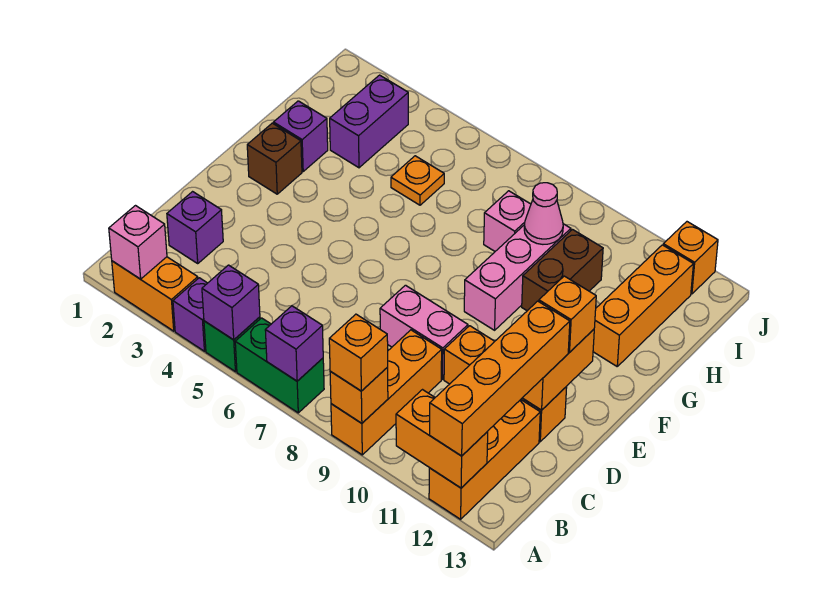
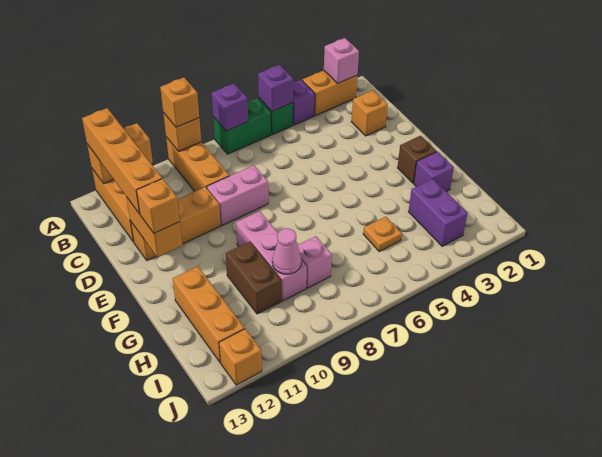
purple brick C2 level 1 -> orange brick C2 level 1

